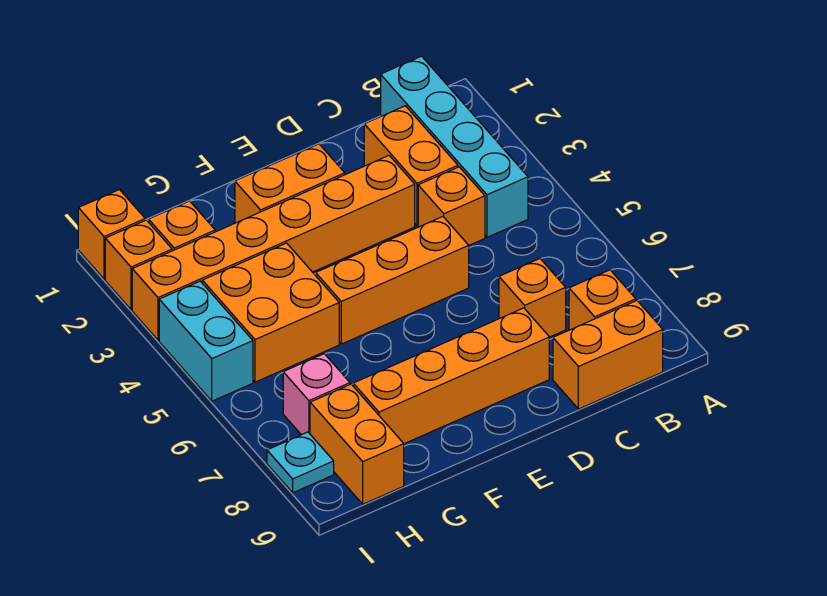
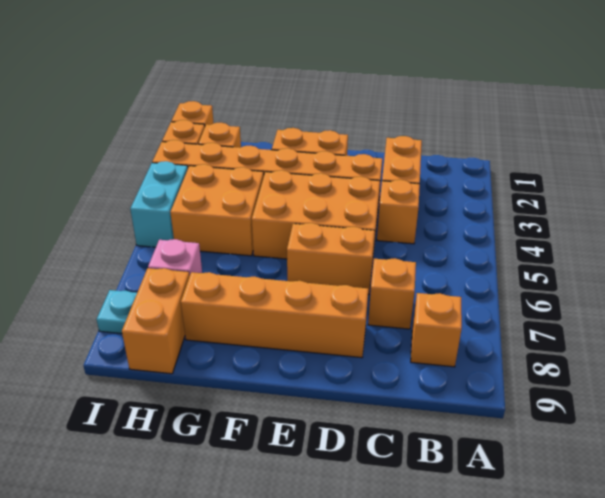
cyan brick B1:B4 level 1 -> none
orange brick B9:C9 level 1 -> orange brick D6:E6 level 1
orange brick D5:F5 level 1 -> orange brick D4:F5 level 1

